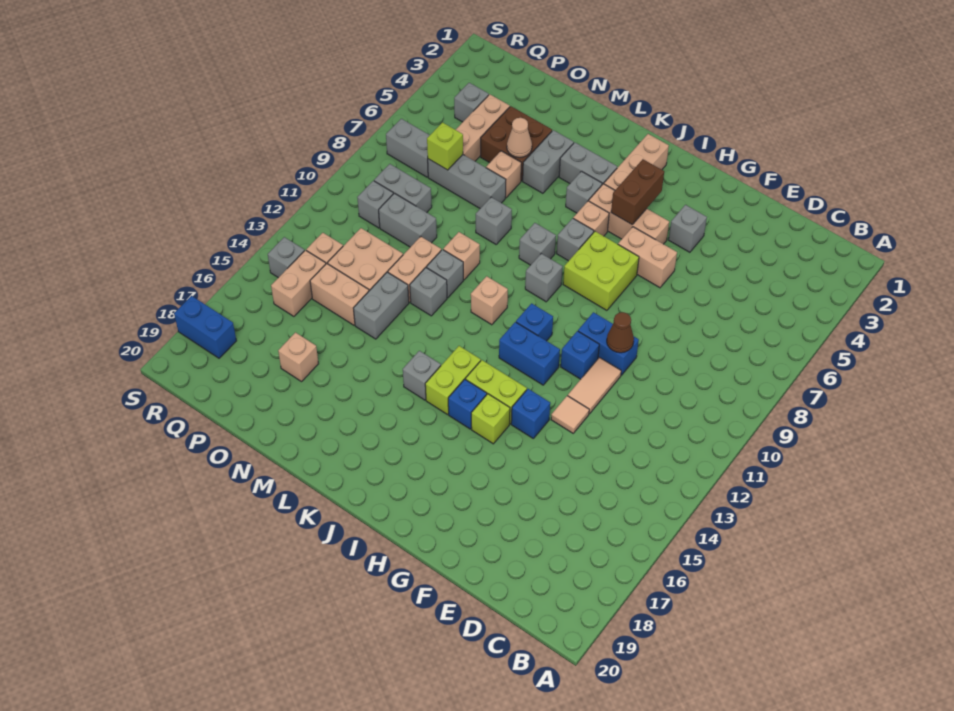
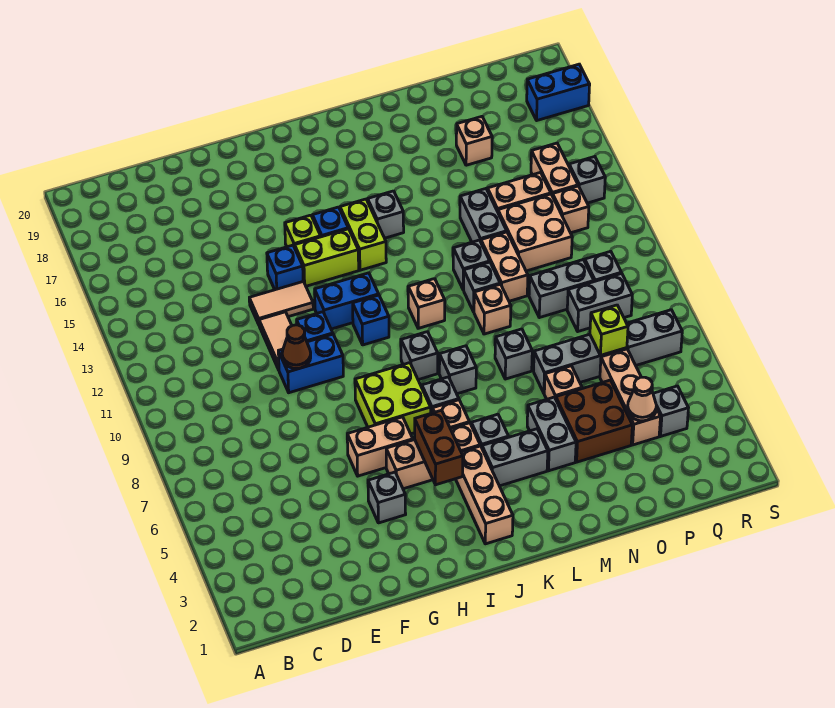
tan tile F13 level 1 -> tan tile F13:G13 level 1
tan cone N5 level 2 -> tan cone P4 level 2

